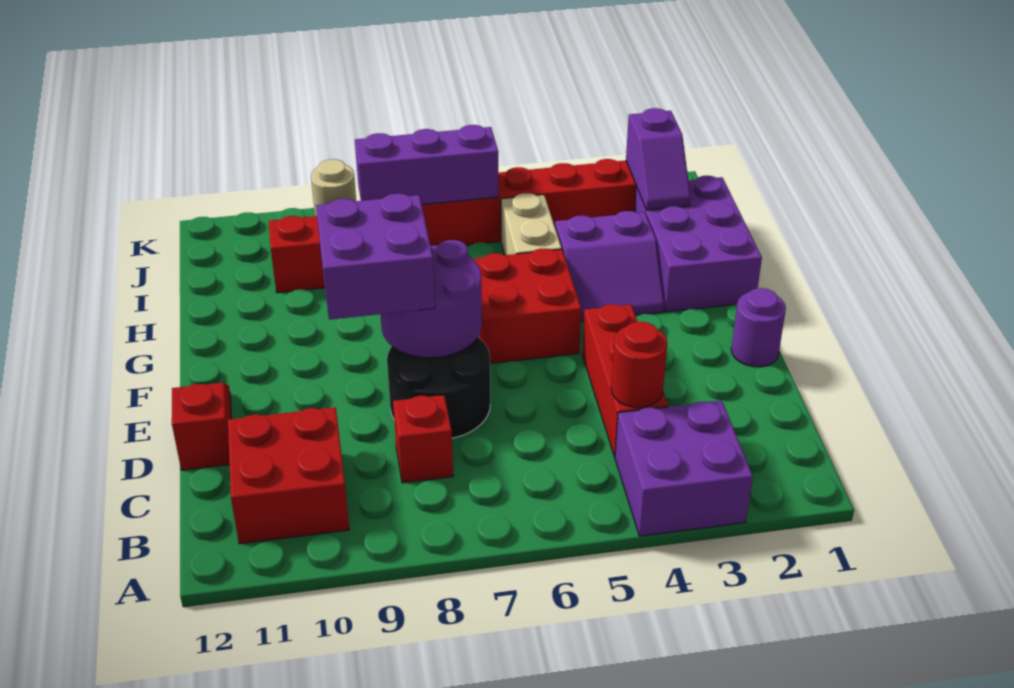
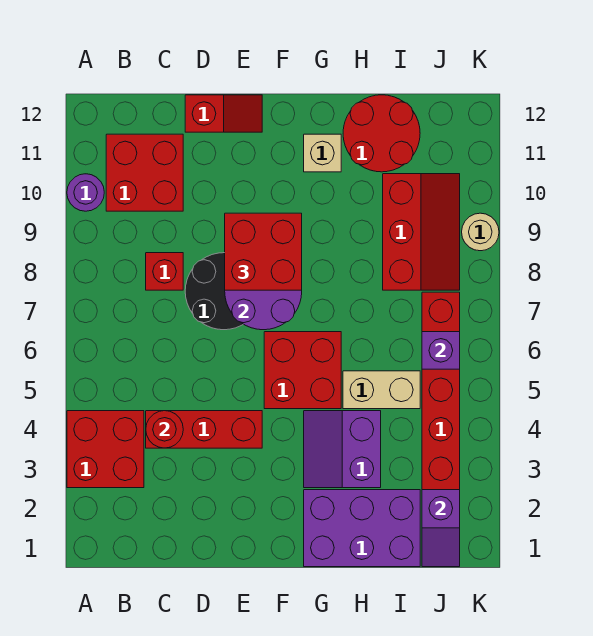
purple brick A3:B4 level 1 -> red brick A3:B4 level 1
purple round brick E1 level 1 -> purple round brick A10 level 1
purple brick E8:F9 level 3 -> red brick E8:F9 level 3
none -> tan brick G11 level 1
none -> red round brick H11:I12 level 1
purple slope I2:J2 level 2 top J -> purple slope J1:J2 level 2 top 2
purple brick J6:J8 level 2 -> purple brick J6 level 2

